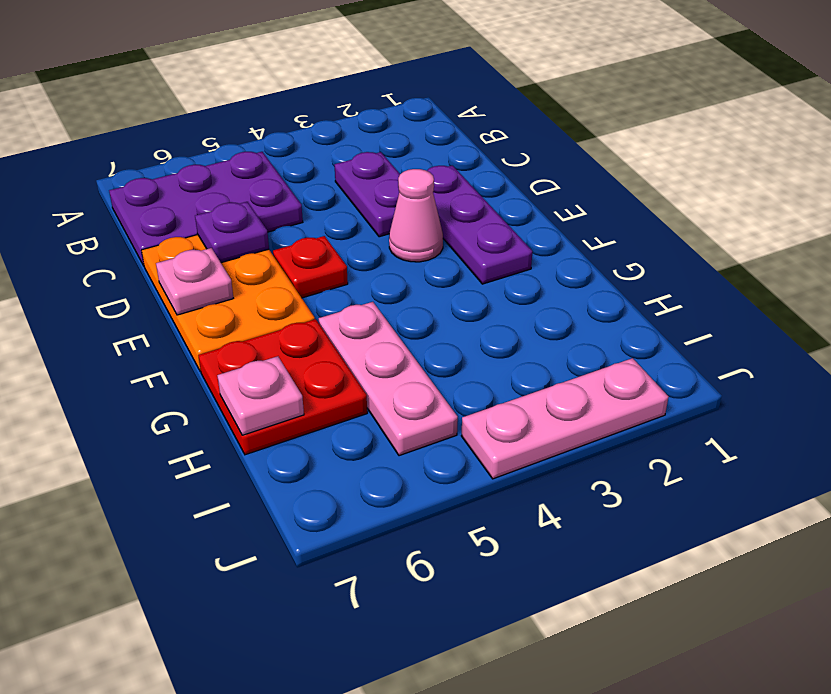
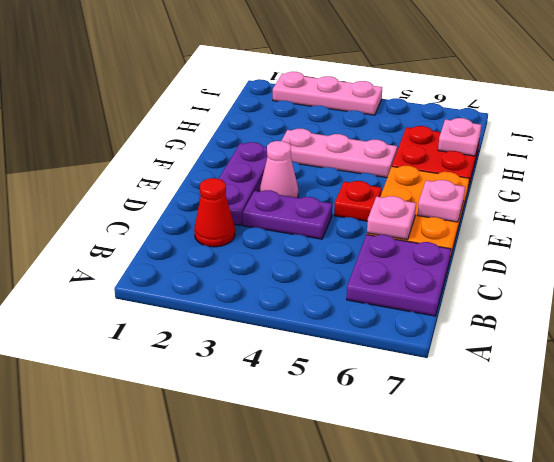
purple plate B5:C7 level 1 -> purple plate B6:C7 level 1
none -> red cone C2 level 1
purple plate C3:D3 level 1 -> purple plate D3:D4 level 1
purple plate D6 level 2 -> pink plate D6 level 2
pink plate G5:I5 level 1 -> pink plate G3:G5 level 1

